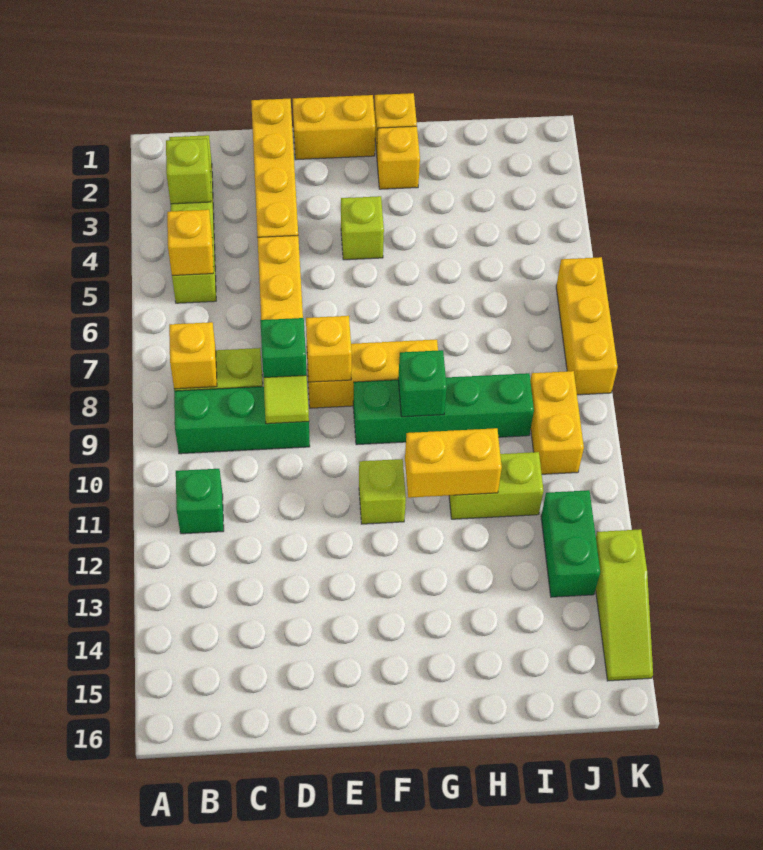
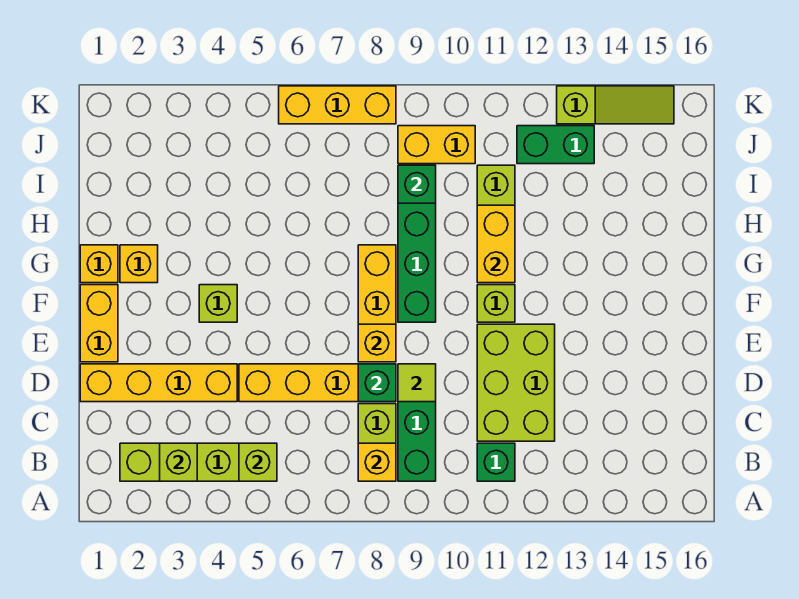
yellow brick B5 level 2 -> lime brick B5 level 2
none -> lime brick C11:E12 level 1
green brick G9 level 2 -> green brick I9 level 2

